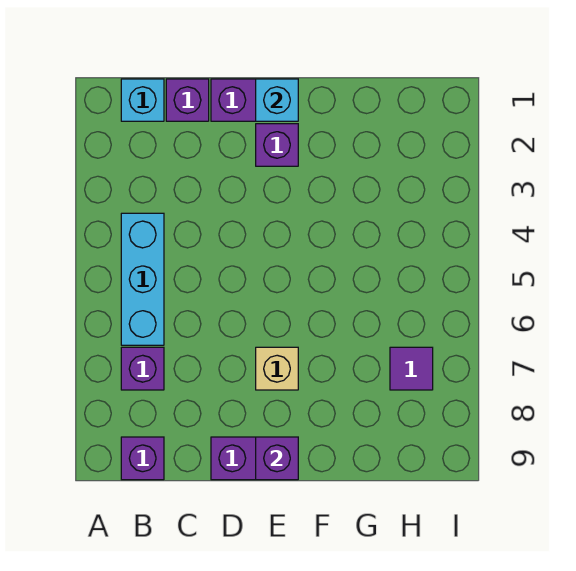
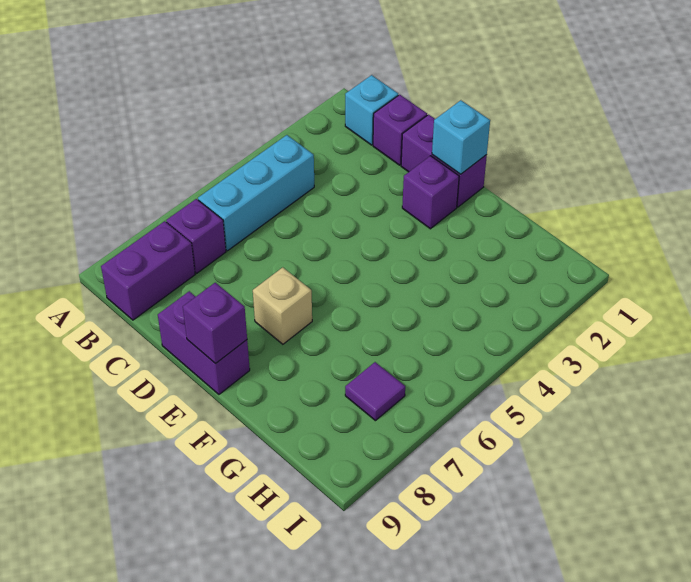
purple brick B9 level 1 -> purple brick B8:B9 level 1

